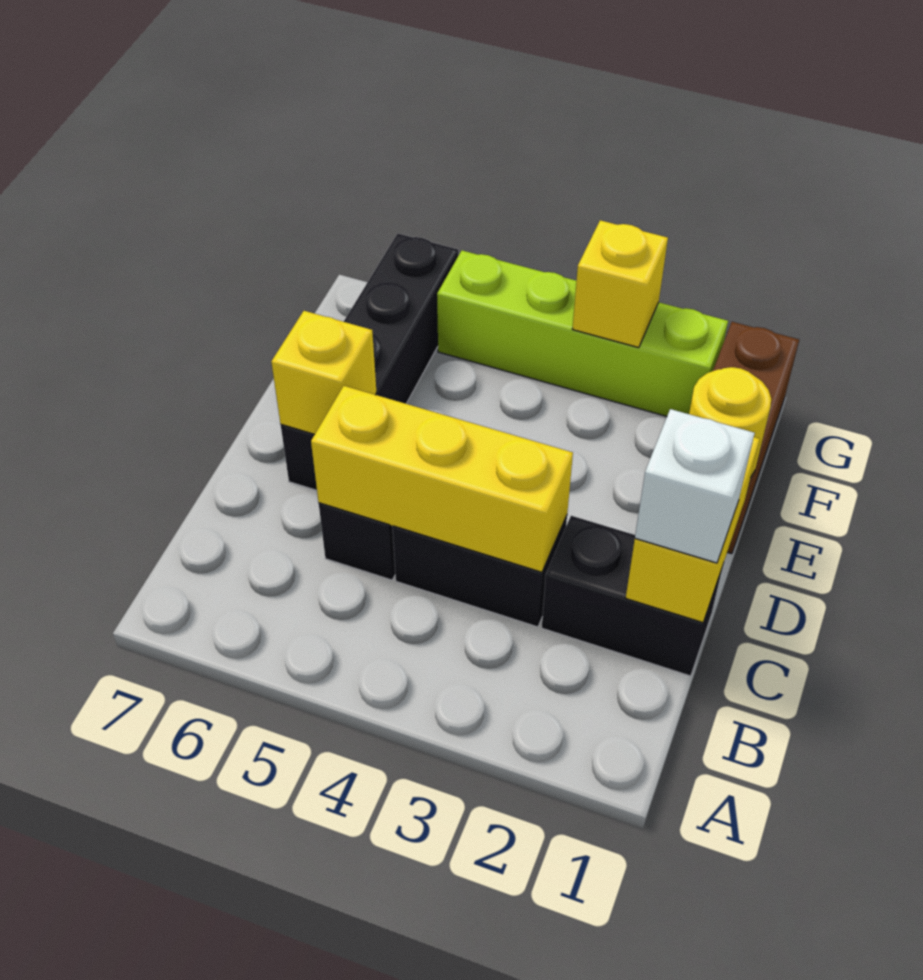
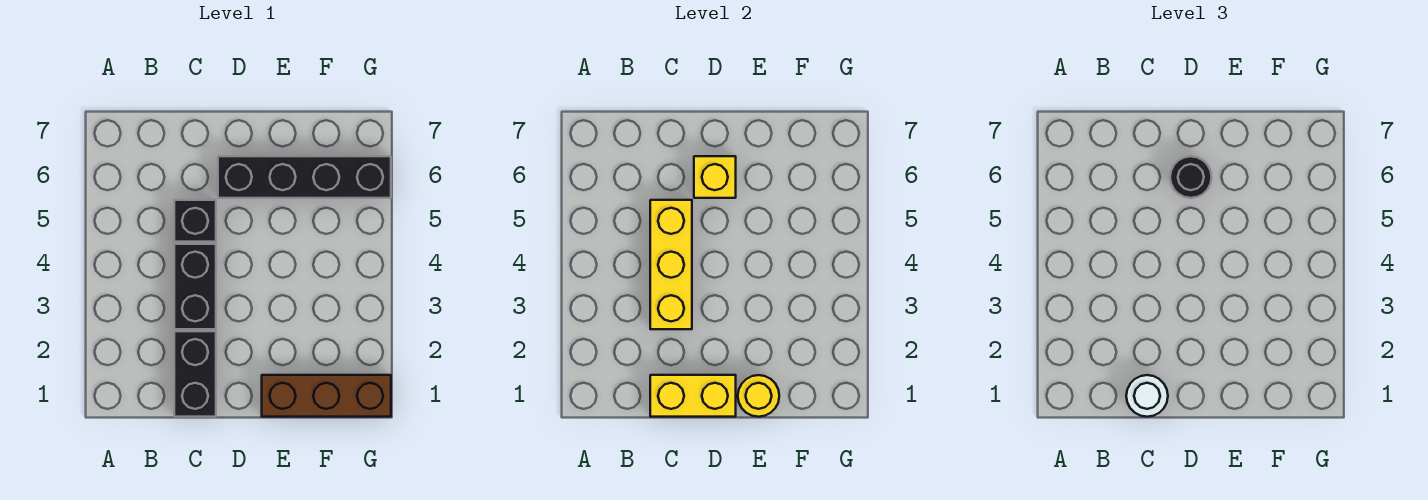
white brick C1 level 3 -> white round brick C1 level 3
none -> black round brick D6 level 3
lime brick G2:G5 level 1 -> none
yellow brick G3 level 2 -> none

